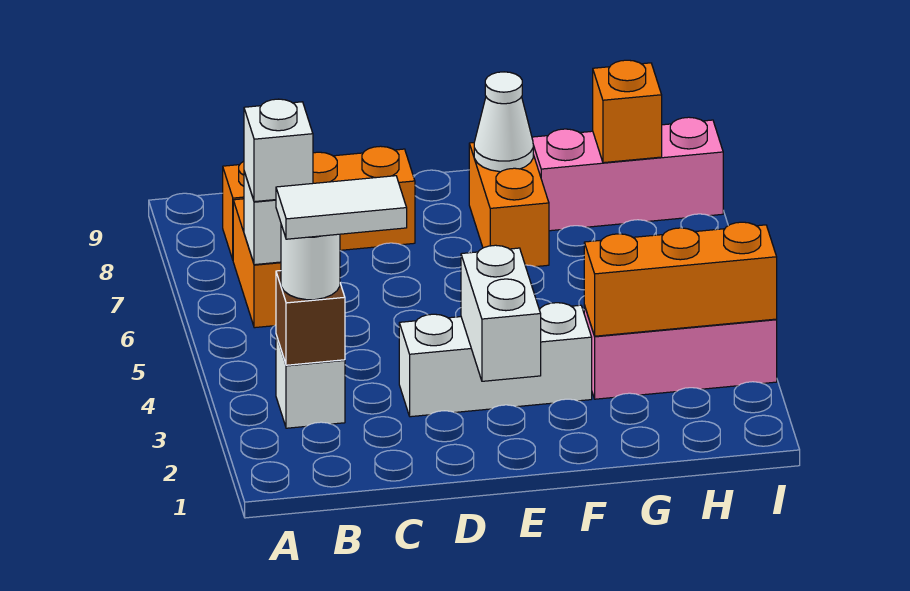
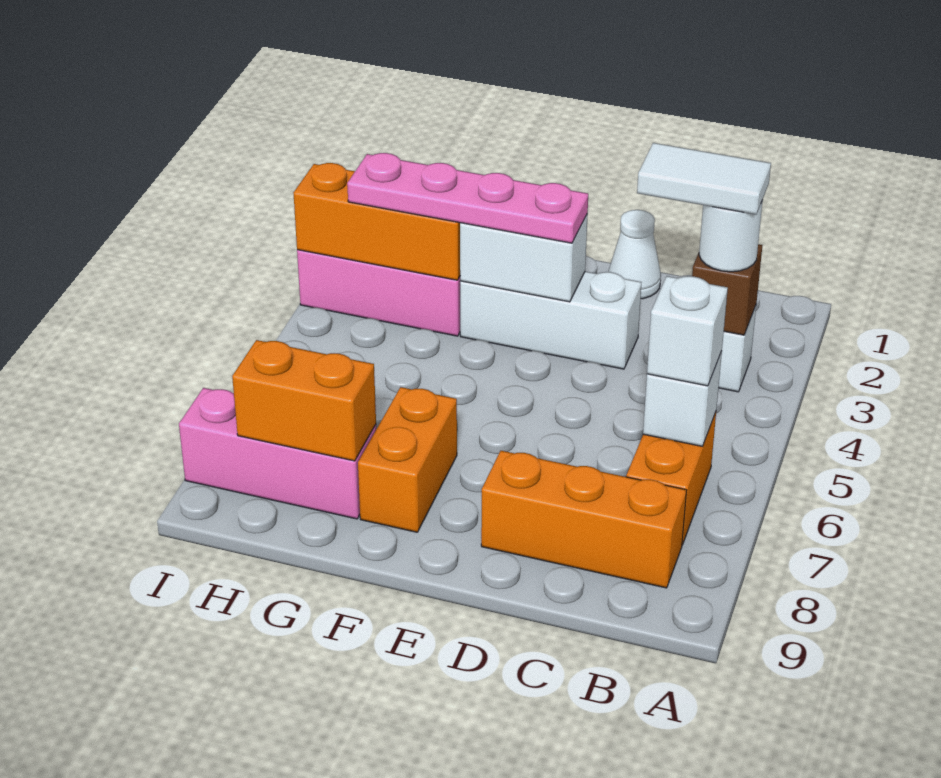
white brick E2:E3 level 2 -> white brick E3:F3 level 2
none -> pink plate E3:H3 level 3
white cone F8 level 2 -> white cone D1 level 1
orange brick H8 level 2 -> orange brick G8:H8 level 2

